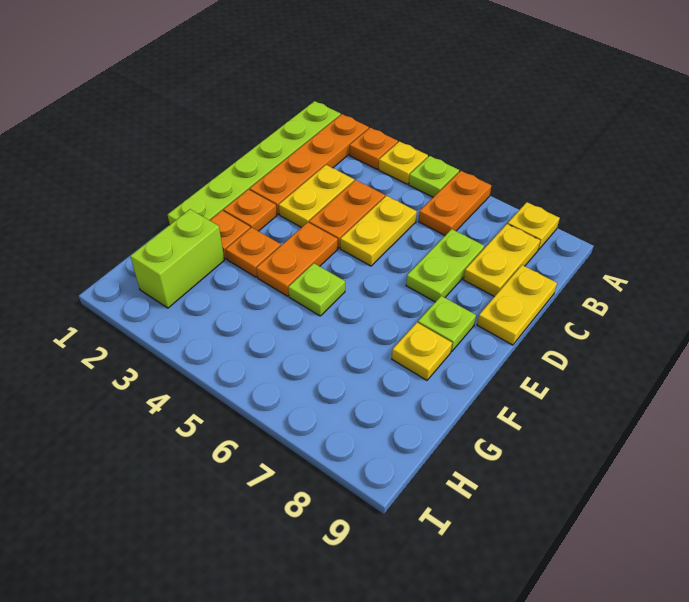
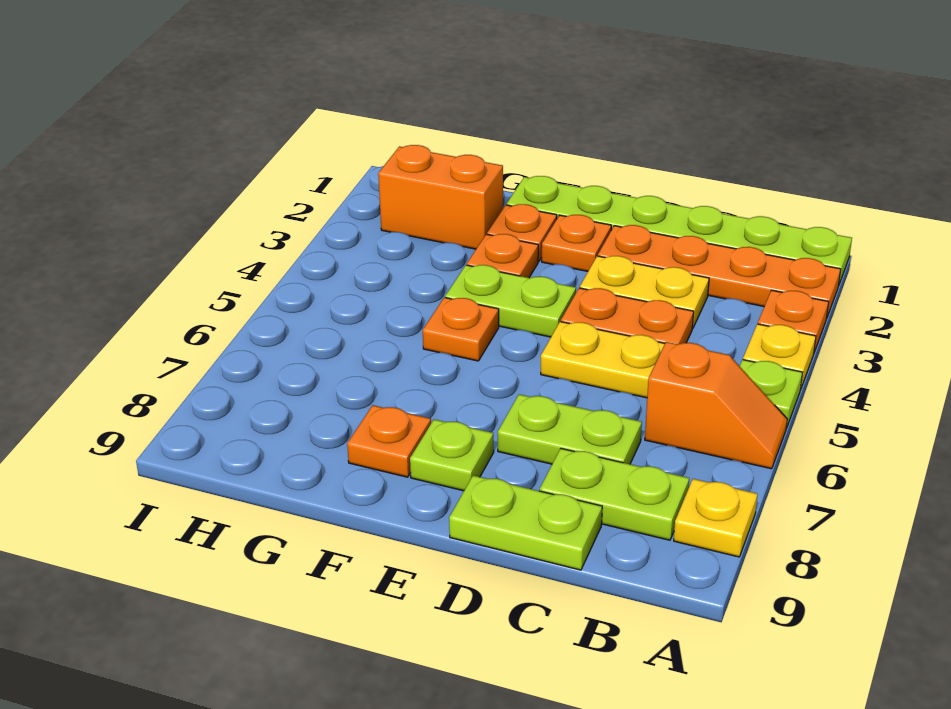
orange plate A6:B6 level 1 -> orange slope A6:B6 level 1 top B
yellow plate B8:C8 level 1 -> lime plate B8:C8 level 1
yellow plate C9:D9 level 1 -> lime plate C9:D9 level 1
orange plate E4:F4 level 1 -> lime plate E4:F4 level 1
lime plate F5 level 1 -> orange plate F5 level 1
yellow plate F8 level 1 -> orange plate F8 level 1
lime brick G2:H2 level 1 -> orange brick G2:H2 level 1

